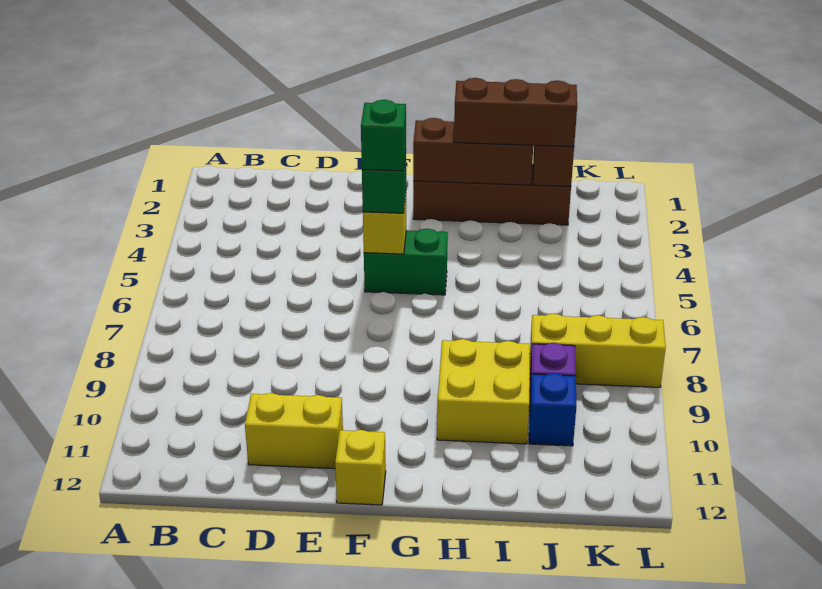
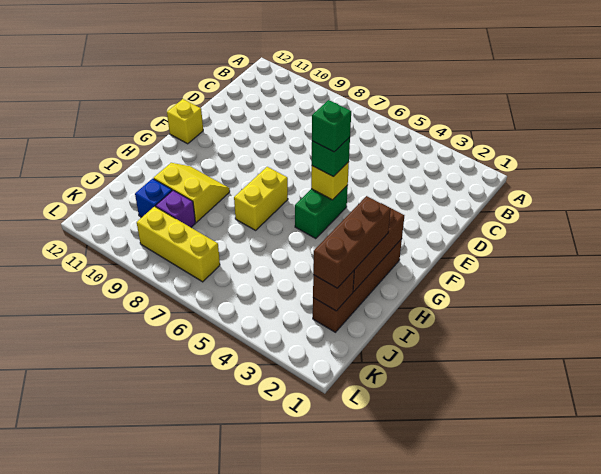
yellow brick D11:E11 level 1 -> yellow brick G7:H7 level 1
yellow brick H9:I10 level 1 -> yellow slope H9:I10 level 1 top I
yellow brick J8:L8 level 1 -> yellow brick K7:K9 level 1

